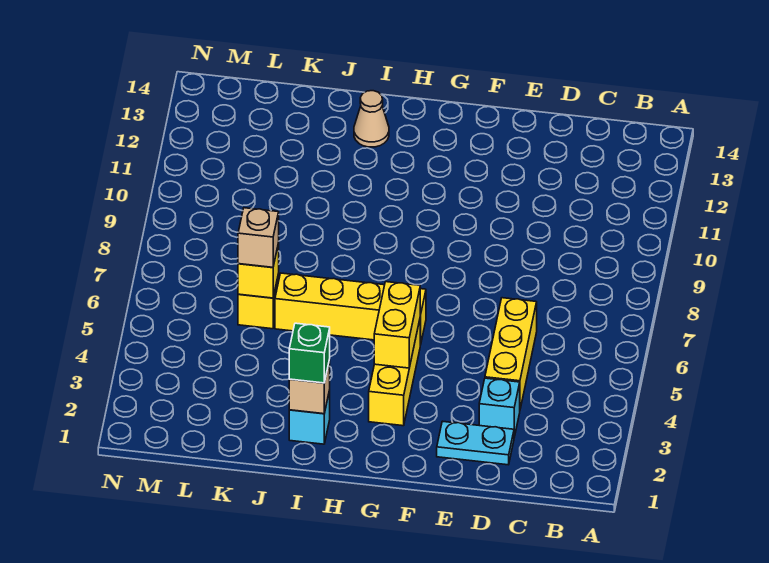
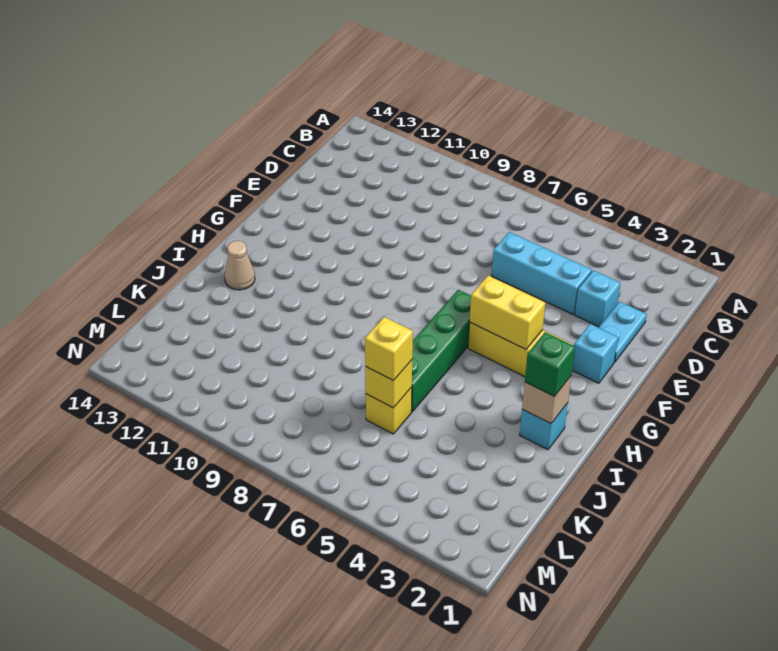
yellow brick D4:D6 level 1 -> cyan brick D4:D6 level 1
none -> cyan brick F2 level 1
yellow brick G6:J6 level 1 -> green brick G6:J6 level 1
tan brick K6 level 3 -> yellow brick K6 level 3

